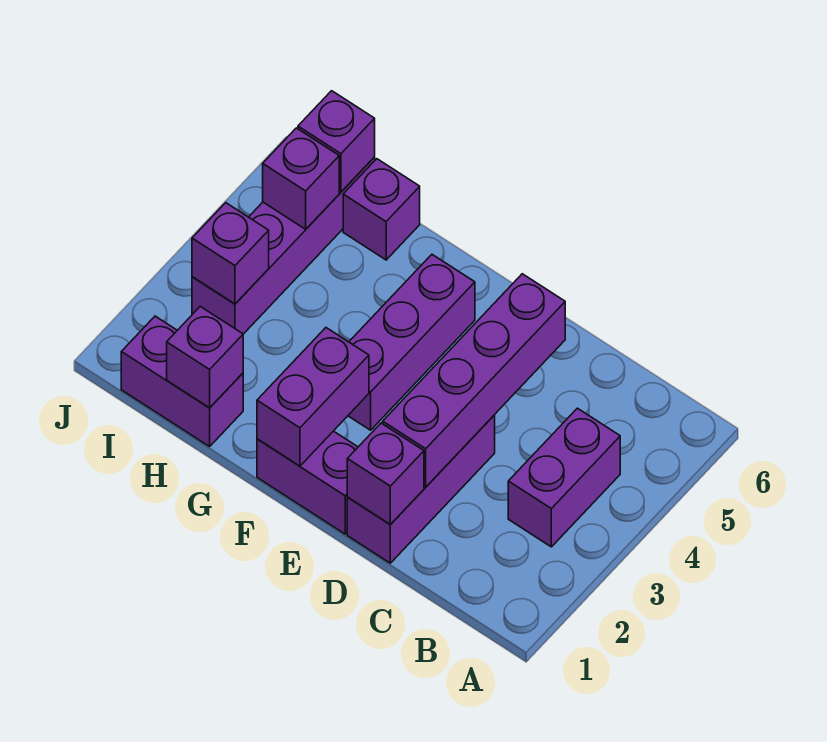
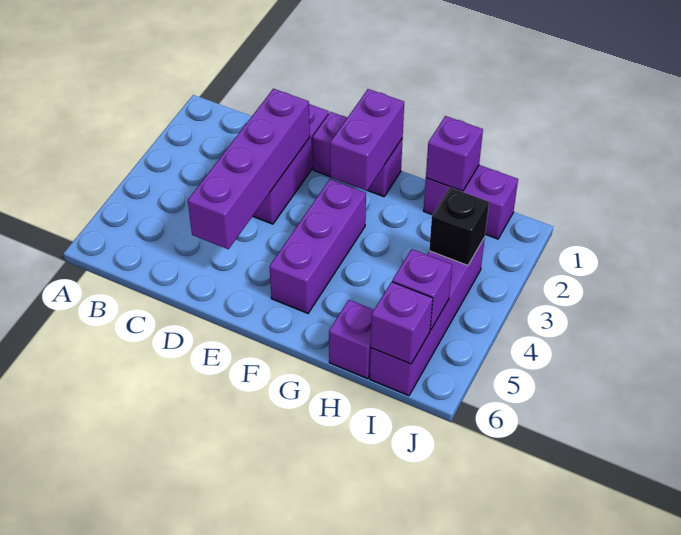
purple brick B3:B4 level 1 -> none
purple brick D1 level 2 -> none
purple brick I3 level 2 -> black brick I3 level 2

